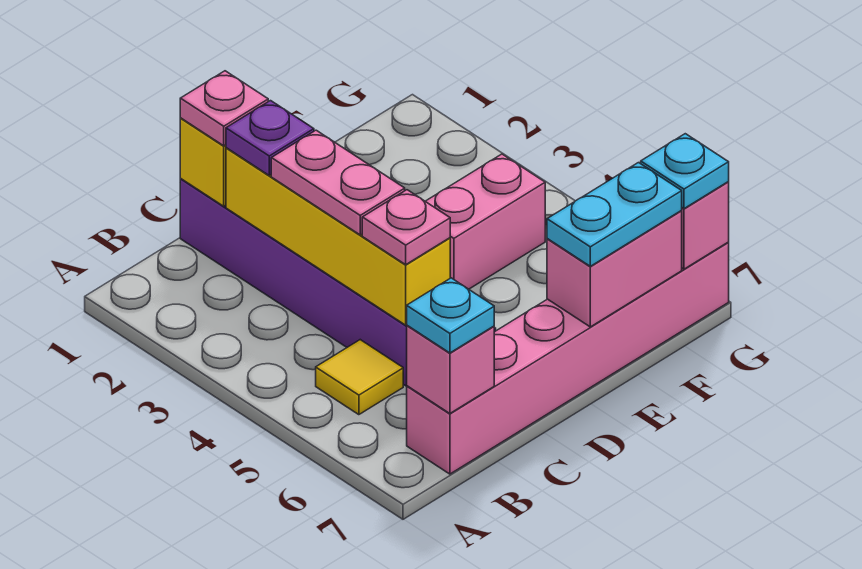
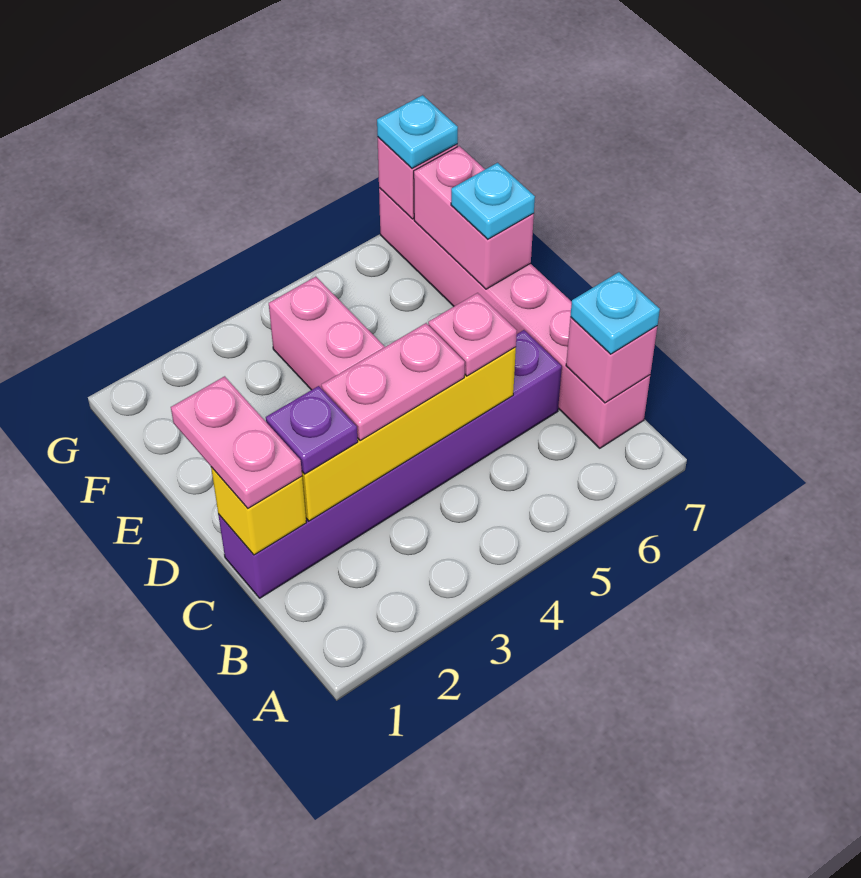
yellow tile B5 level 1 -> none
pink plate C1 level 3 -> pink plate C1:D1 level 3
cyan plate E7:F7 level 3 -> cyan plate E7 level 3

